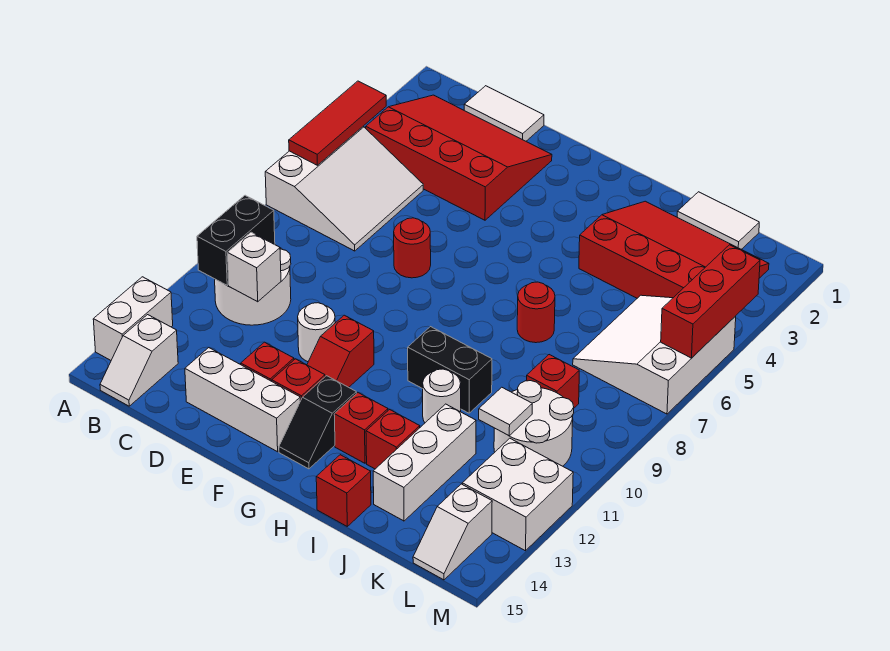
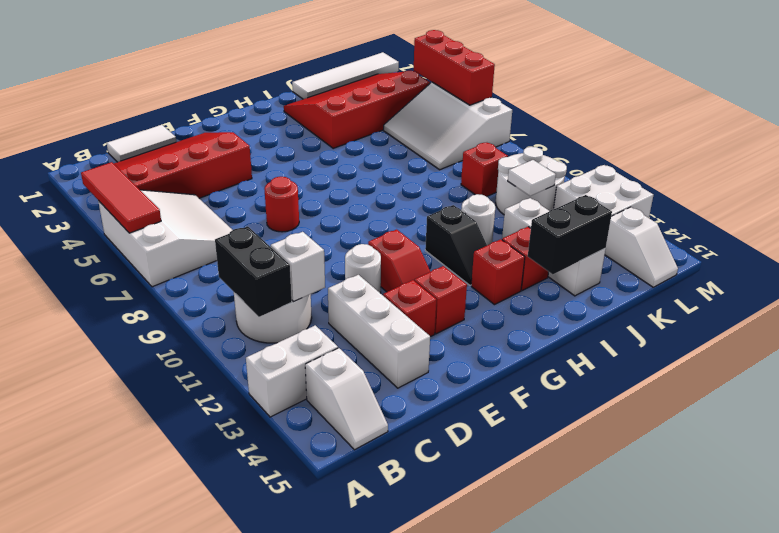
white brick A13:A14 level 1 -> white brick A13:B13 level 1
white brick D14:F14 level 1 -> white brick D12:D14 level 1
black slope G13:G14 level 1 top 13 -> black slope H11:H12 level 1 top 11
black brick H10:I10 level 1 -> black brick I14:J14 level 2
red round brick I7 level 1 -> none
red brick I15 level 1 -> none
white tile J1:K1 level 1 -> white tile J1:M1 level 1

